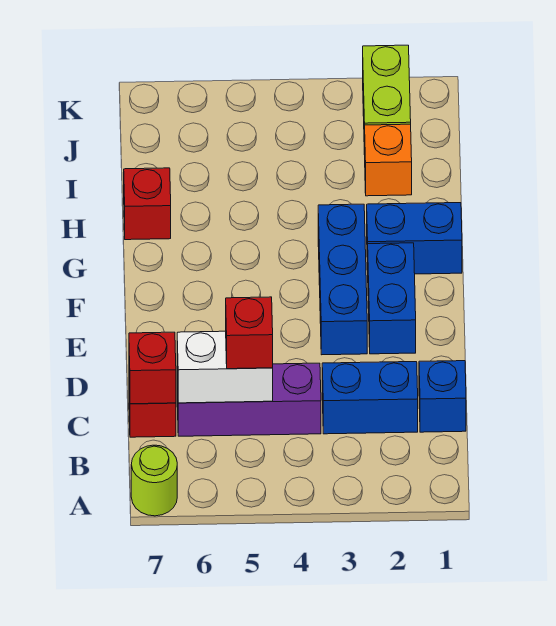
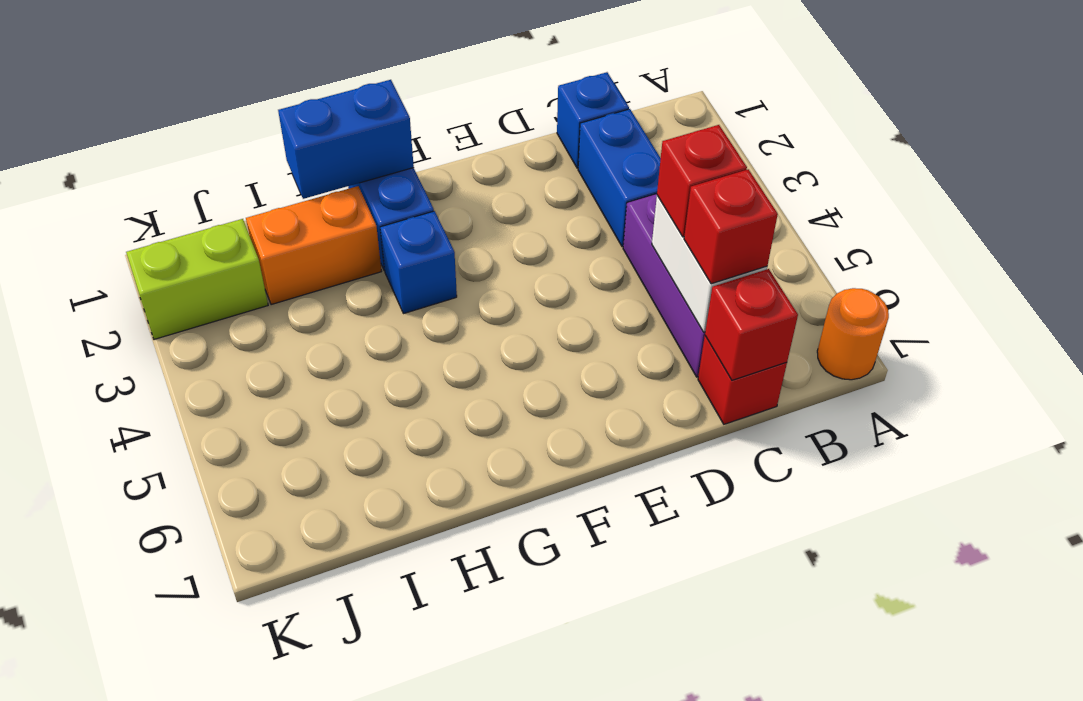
lime round brick A7 level 1 -> orange round brick A7 level 1
blue brick E2:F2 level 1 -> blue brick G1:H1 level 2
blue brick E3:G3 level 1 -> blue brick G3 level 1
red brick H7 level 1 -> red brick C6 level 3
orange brick I2 level 1 -> orange brick H2:I2 level 1

